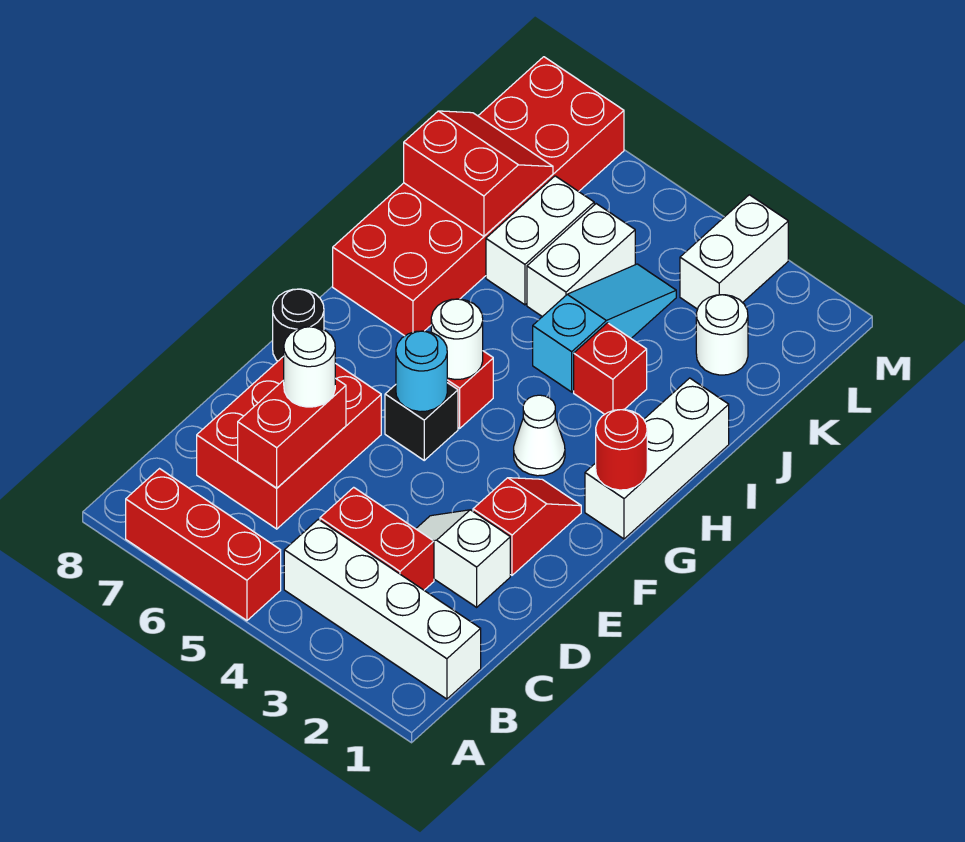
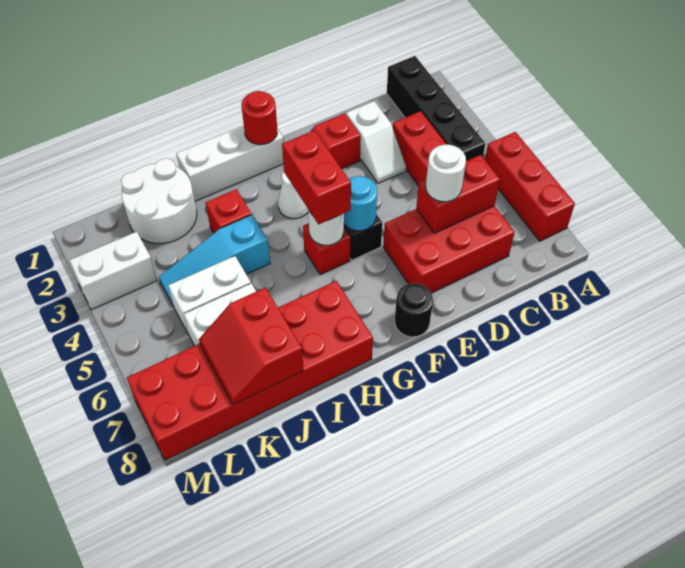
white brick B1:B4 level 1 -> black brick B1:B4 level 1
none -> red brick G4:G5 level 3
white round brick K2 level 1 -> white round brick J1:K2 level 1

